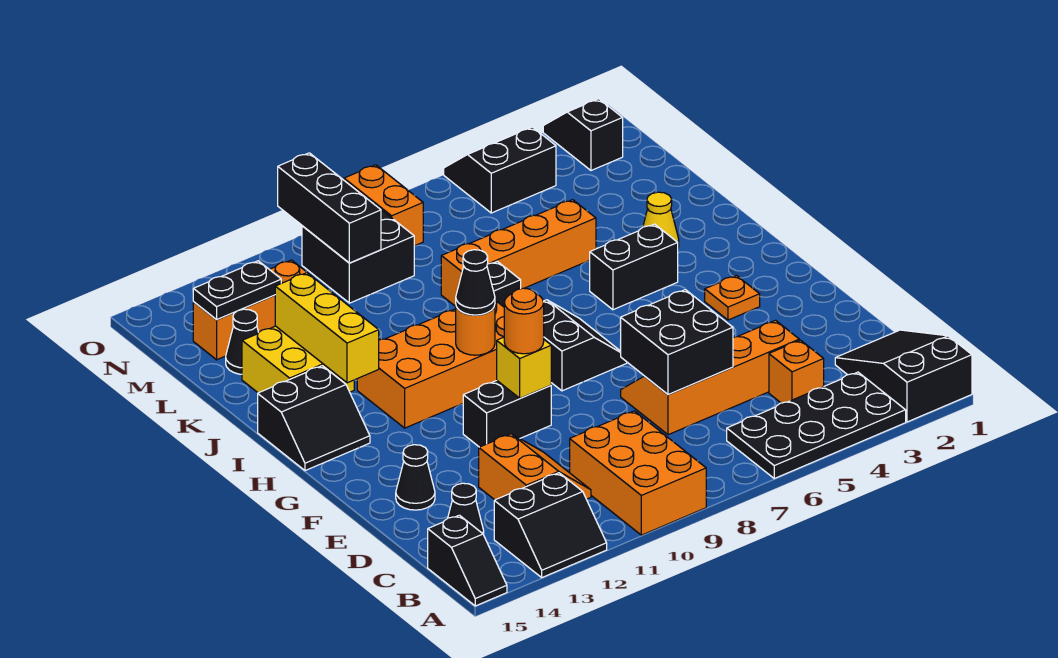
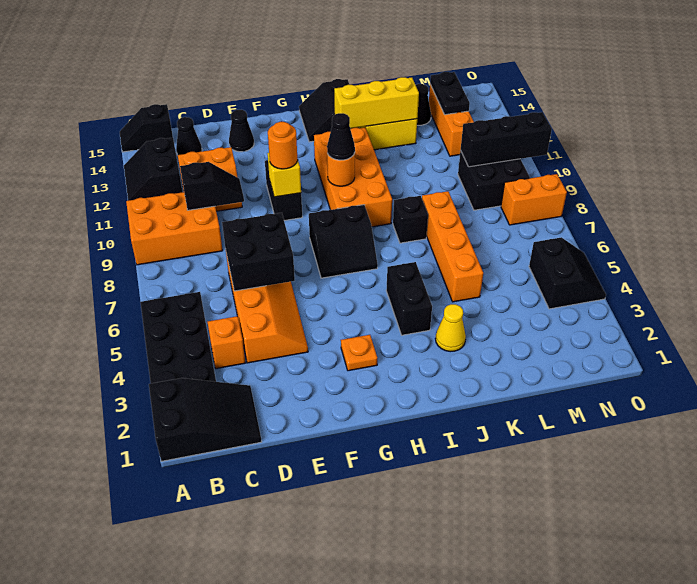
black slope N2:O2 level 1 top N -> black slope C10:D10 level 2 top C

